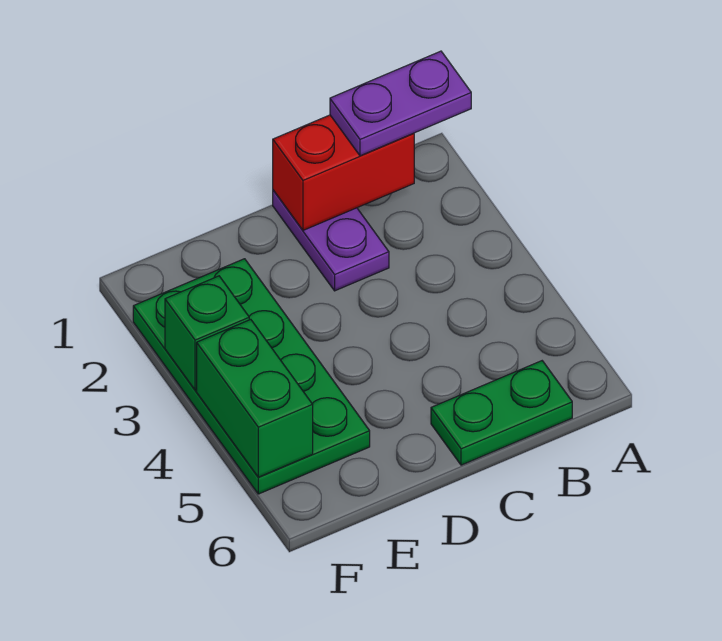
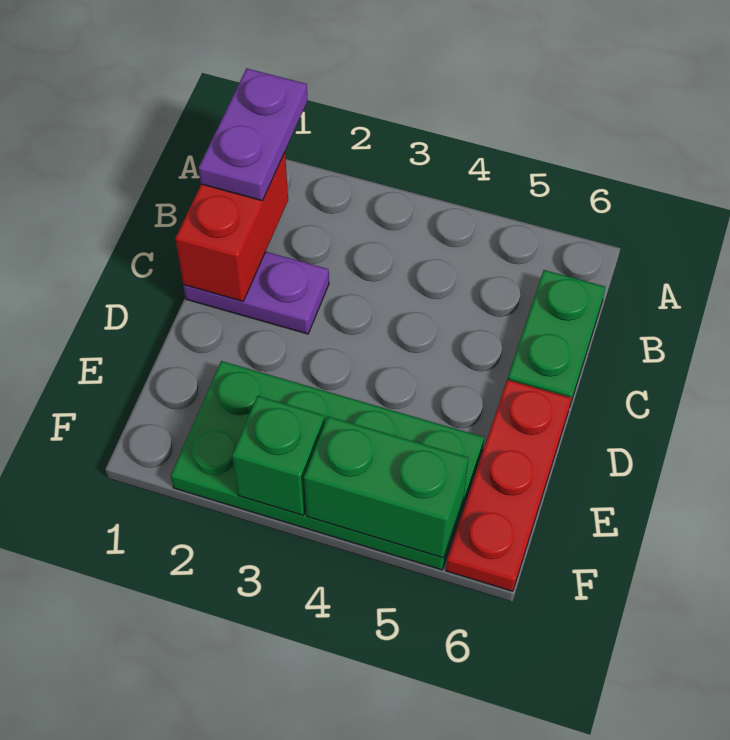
none -> red plate D6:F6 level 1

